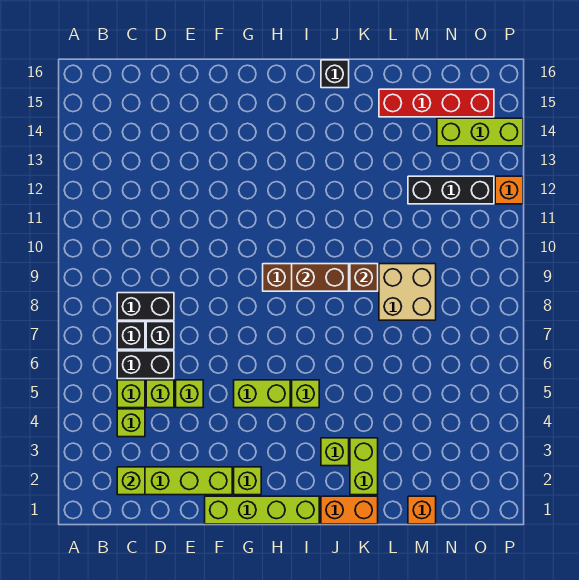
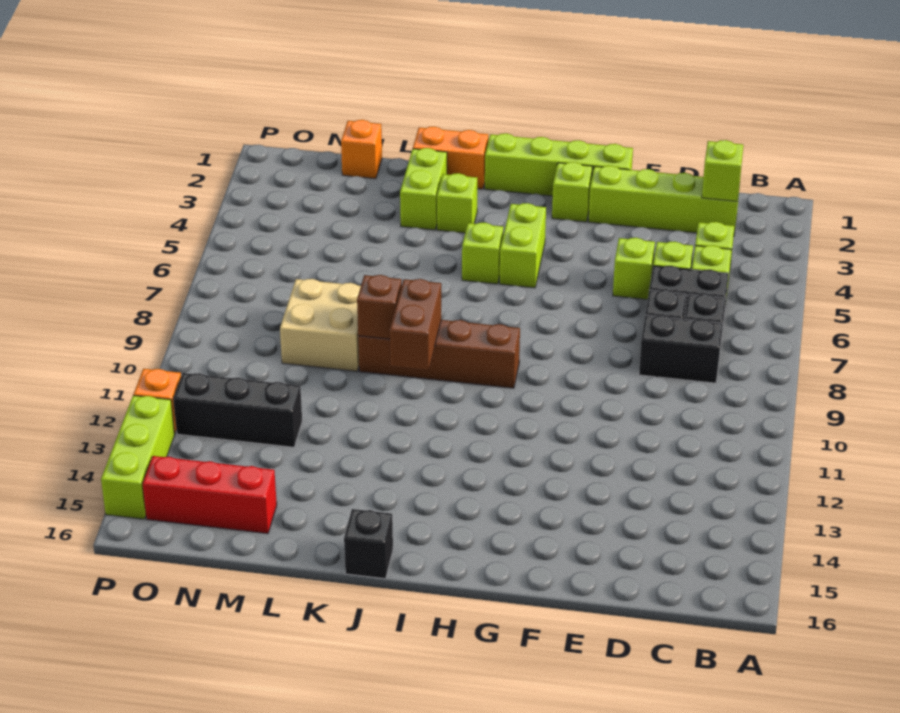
lime brick G5:H5 level 1 -> lime brick H4:H5 level 1
brown brick I9:J9 level 2 -> brown brick J9:J10 level 2
red brick L15:O15 level 1 -> red brick M15:O15 level 1
lime brick N14:P14 level 1 -> lime brick P13:P15 level 1

